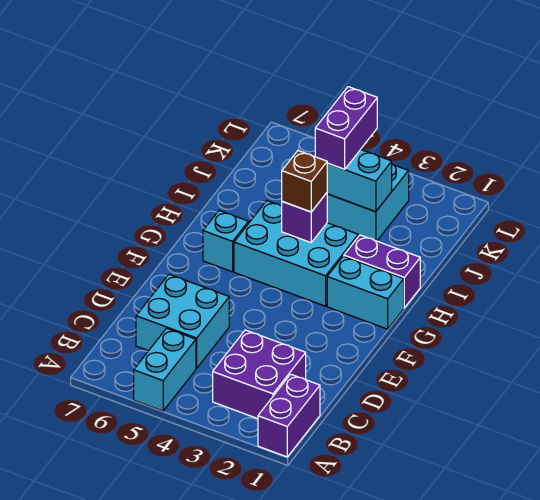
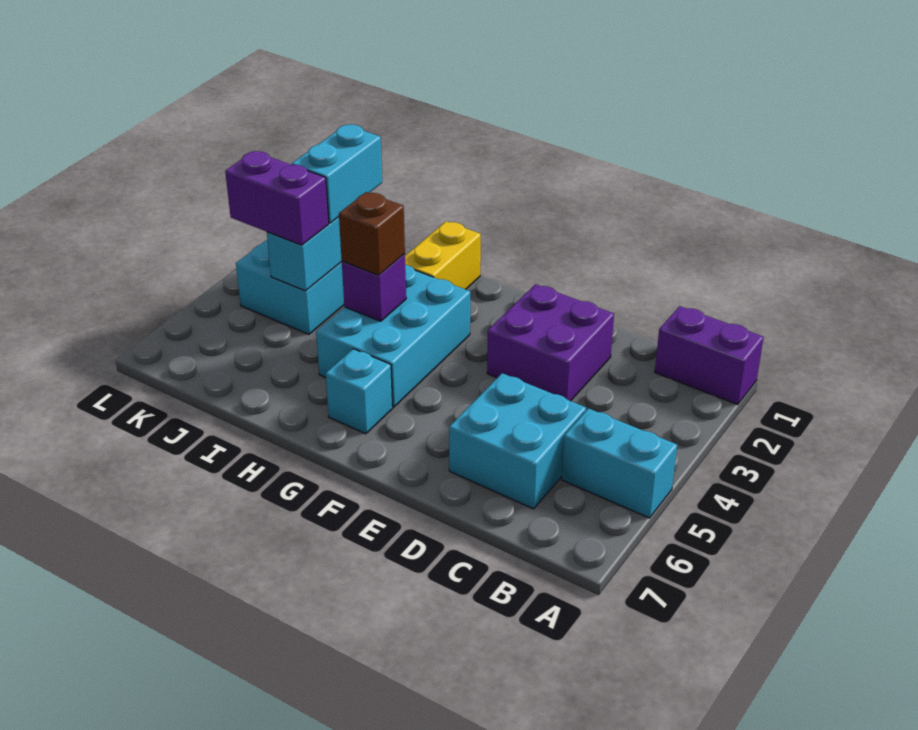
purple brick B2:C3 level 1 -> purple brick D2:E3 level 1
cyan brick G1:G2 level 1 -> cyan brick J2:J3 level 3
purple brick H1:H2 level 1 -> yellow brick H1:H2 level 1

